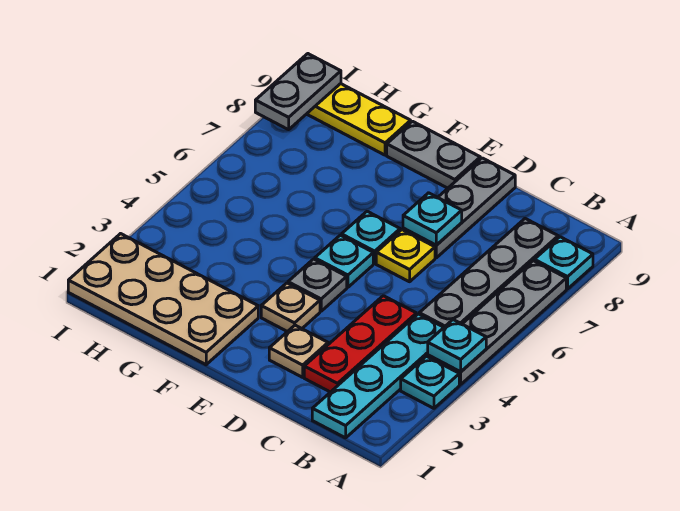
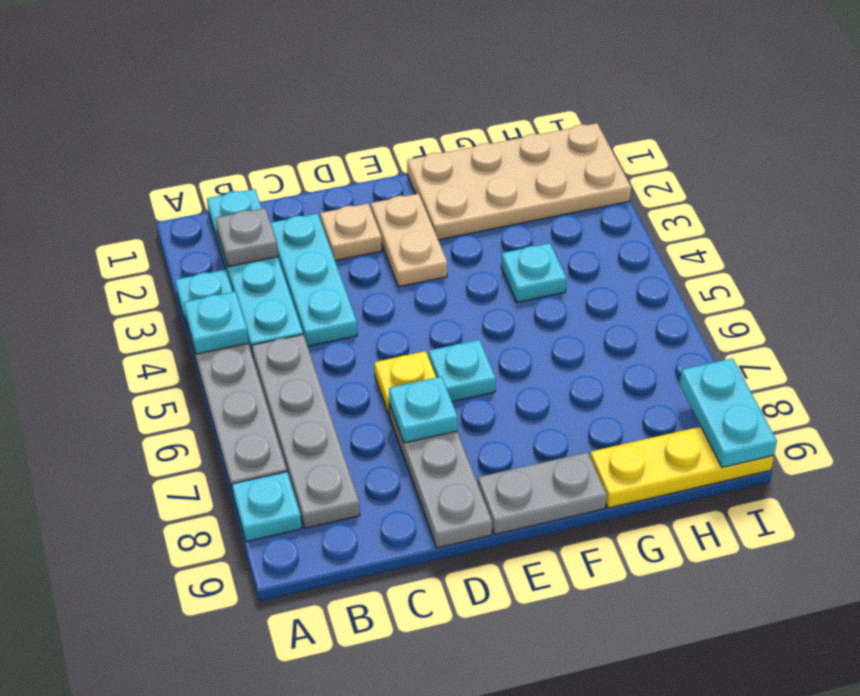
red plate C2:C4 level 1 -> cyan plate C2:C4 level 1
tan plate E3 level 1 -> tan plate E2:E3 level 1
grey plate E4 level 1 -> grey plate B2 level 2
cyan plate E5 level 1 -> cyan plate G4 level 1
grey plate I8:I9 level 2 -> cyan plate I8:I9 level 2

